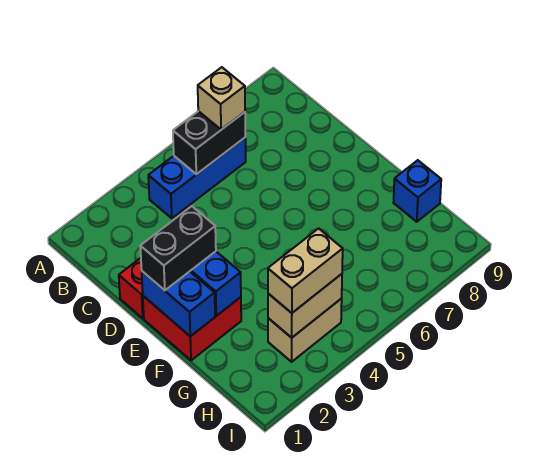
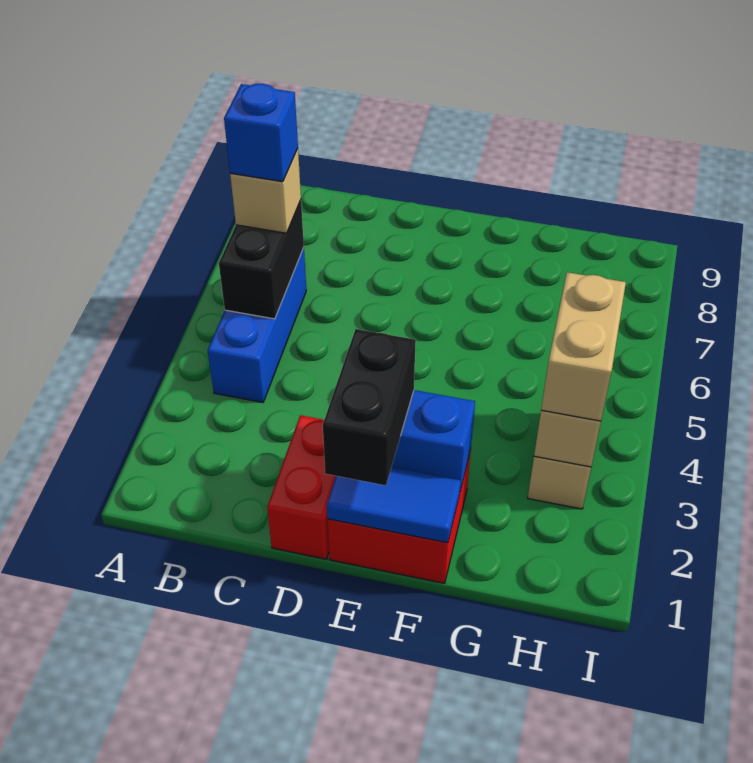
blue brick E1:F1 level 2 -> blue tile E1:F1 level 2
blue brick G9 level 1 -> blue brick B6 level 4

